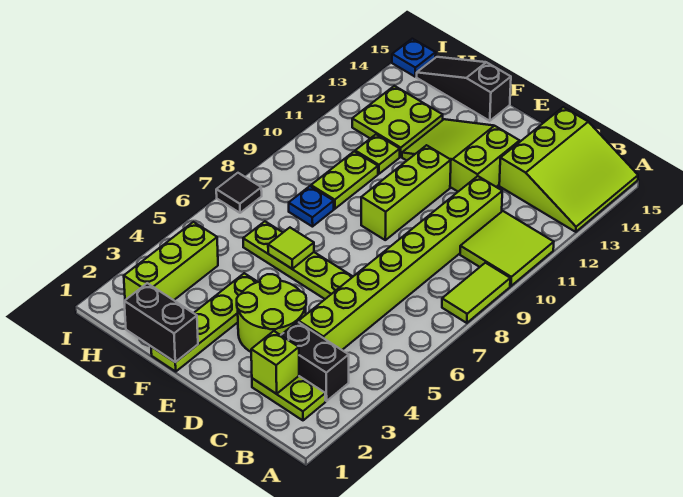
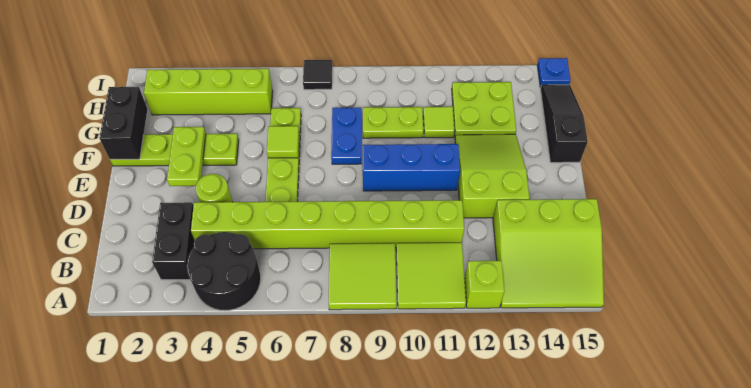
none -> black round brick A4:B5 level 1
lime tile A8:A9 level 1 -> lime tile A8:B9 level 1
lime plate B2:C2 level 1 -> lime plate E3:F3 level 2
lime brick C2 level 2 -> lime brick A12 level 1
lime round brick D3:E4 level 1 -> lime round brick D4 level 1
lime brick E9:E11 level 1 -> blue brick E9:E11 level 1
blue plate G8 level 1 -> blue plate F8:G8 level 1
lime plate G11 level 1 -> lime tile G11 level 1
lime brick H2:H4 level 1 -> lime brick H2:H5 level 1

